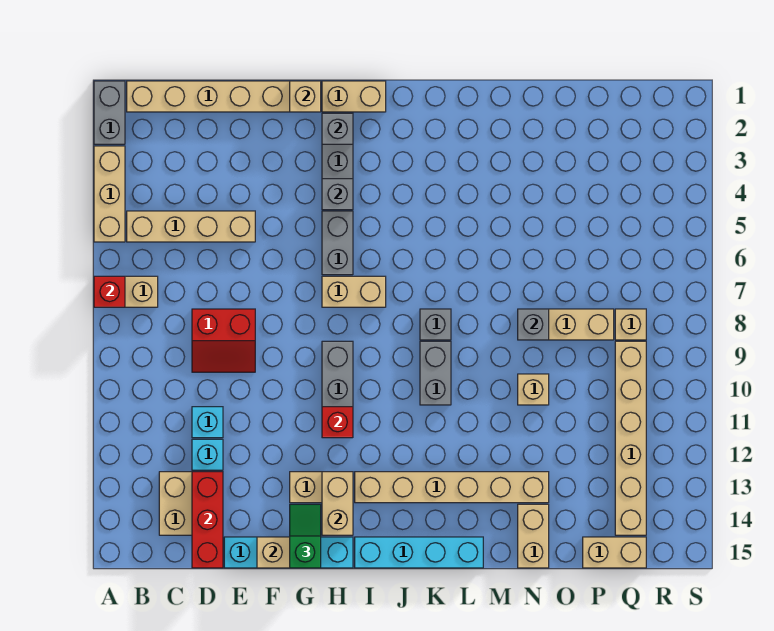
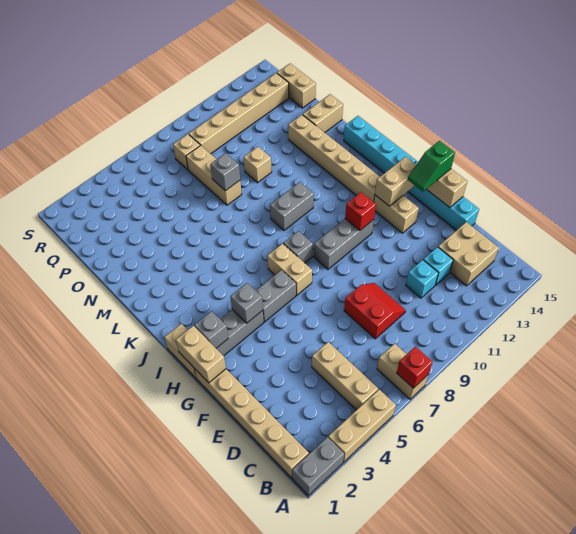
tan brick B5:E5 level 1 -> tan brick B5:D5 level 1
red brick D13:D15 level 2 -> none
tan brick G1 level 2 -> tan brick G1:H1 level 2
grey brick K8 level 1 -> grey brick I8 level 1

